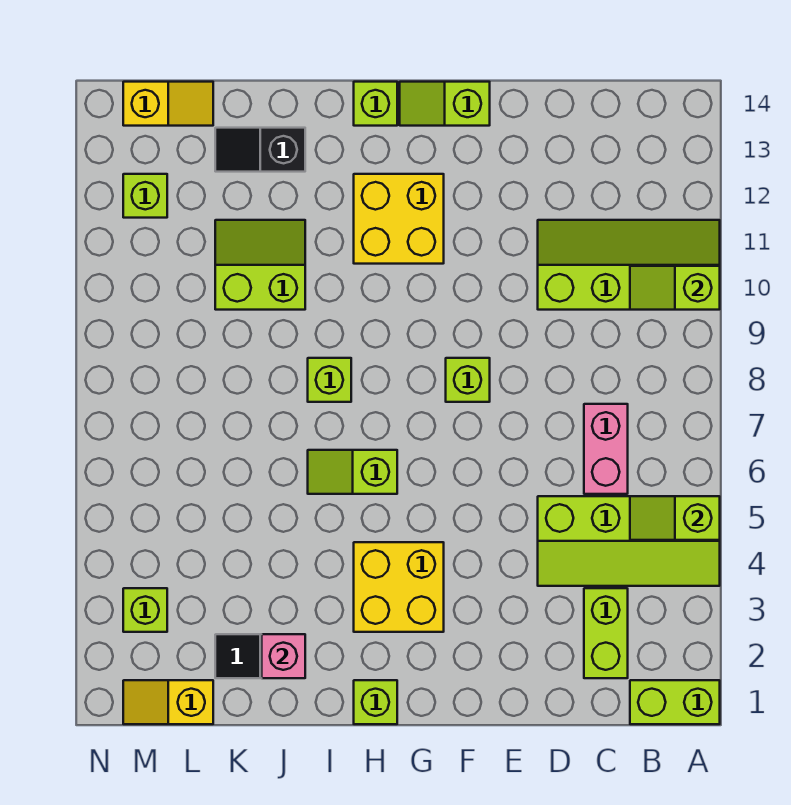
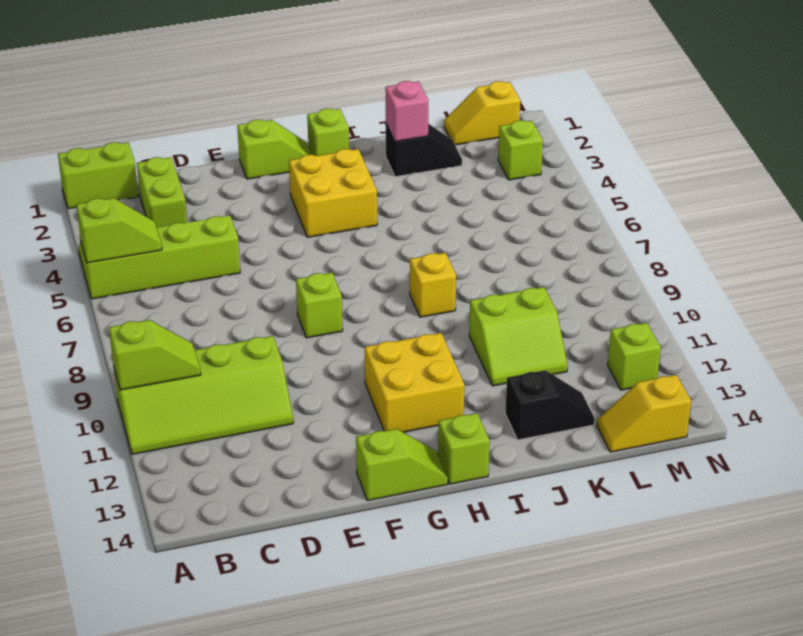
pink brick C6:C7 level 1 -> none
lime slope H6:I6 level 1 top H -> lime slope F1:G1 level 1 top F
lime brick I8 level 1 -> yellow brick I8 level 1
yellow slope L1:M1 level 1 top L -> yellow slope L1:M1 level 1 top M

